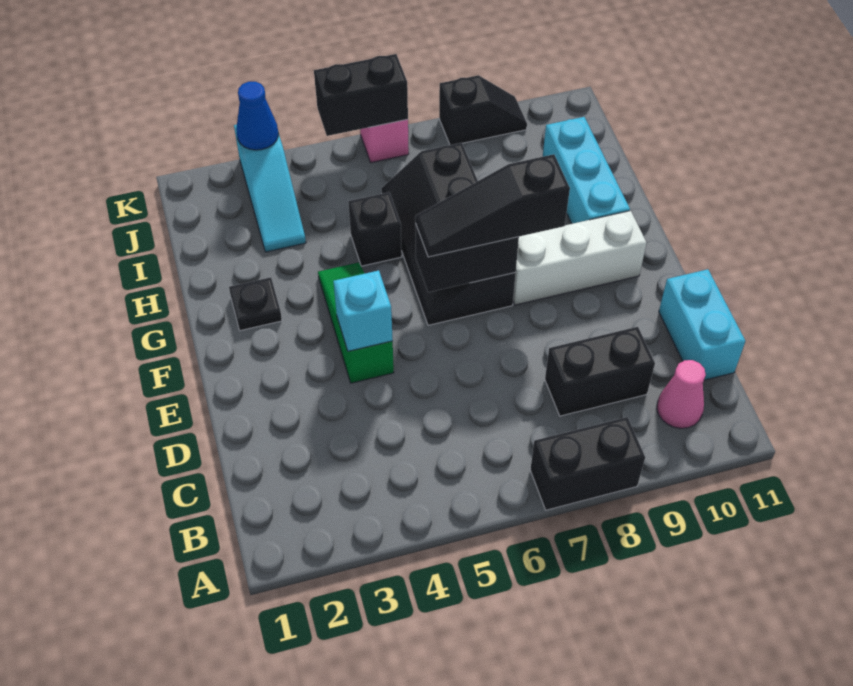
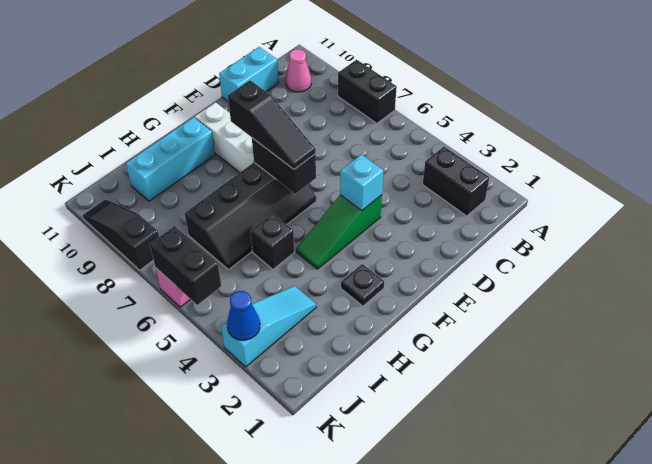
black brick C8:C9 level 1 -> black brick B2:B3 level 1
black slope K8:K9 level 1 top 8 -> black slope K8:K10 level 1 top 8

